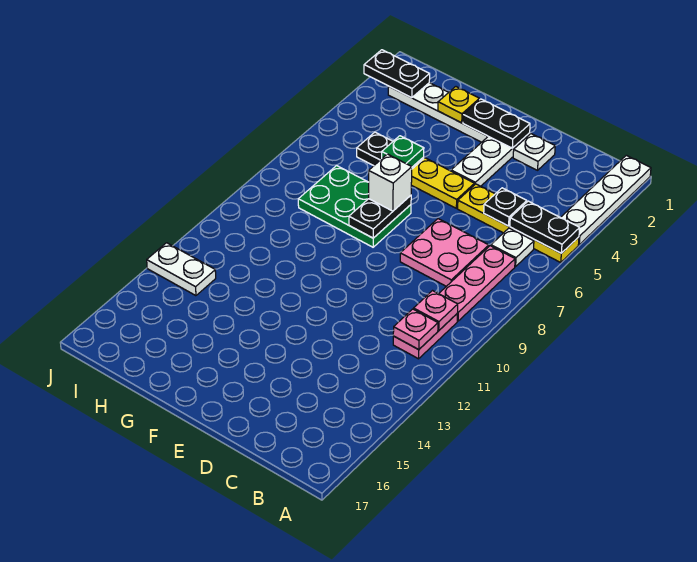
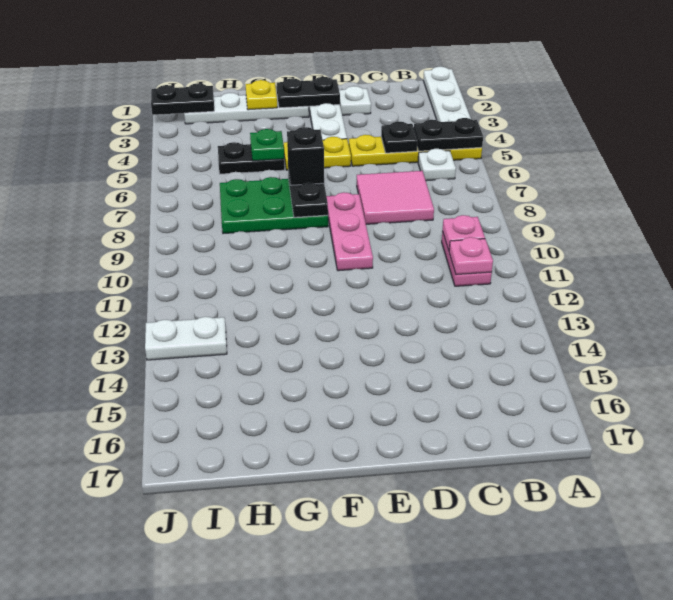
pink plate B7:B9 level 1 -> pink plate E8:E10 level 1
pink plate C7:D8 level 1 -> pink tile C7:D8 level 1
white brick F7 level 3 -> black brick F7 level 3

